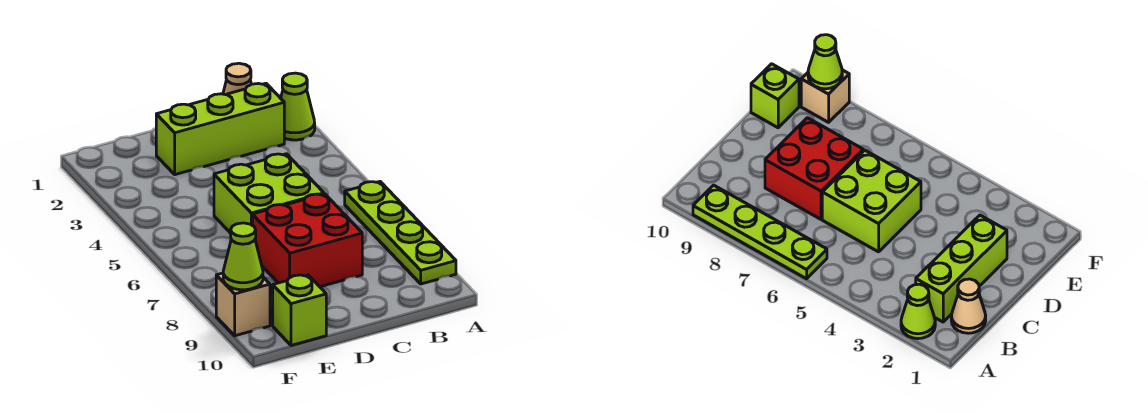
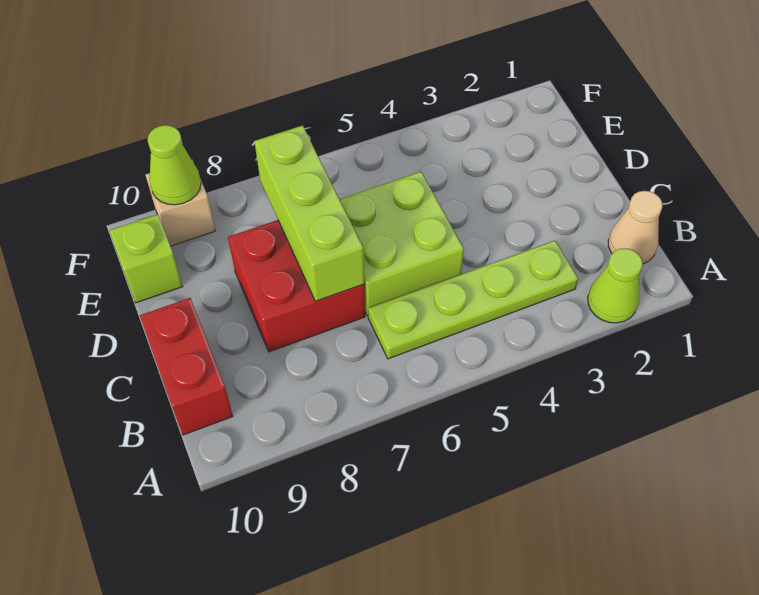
lime plate A6:A9 level 1 -> lime plate B3:B6 level 1
lime brick B2:D2 level 1 -> lime brick C7:E7 level 2
none -> red brick B10:C10 level 1

